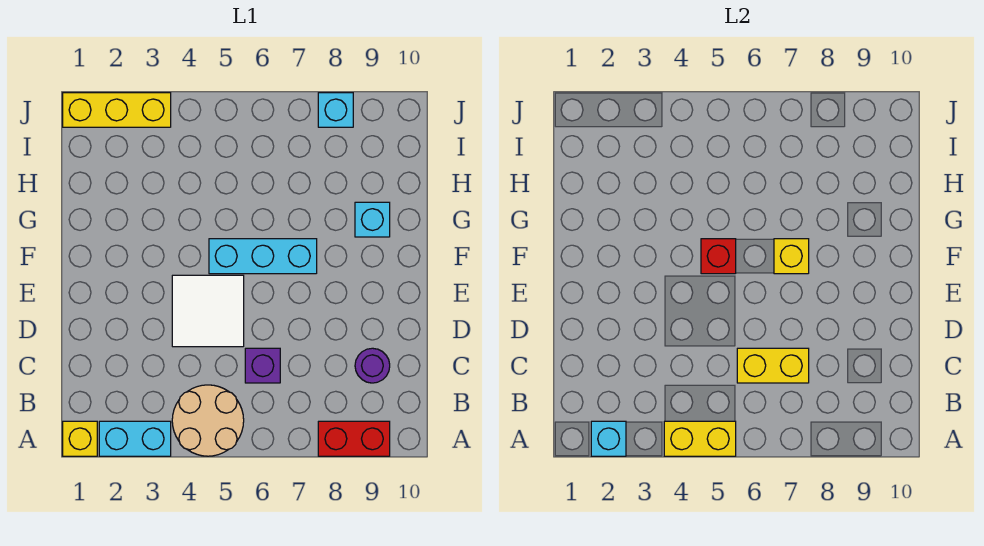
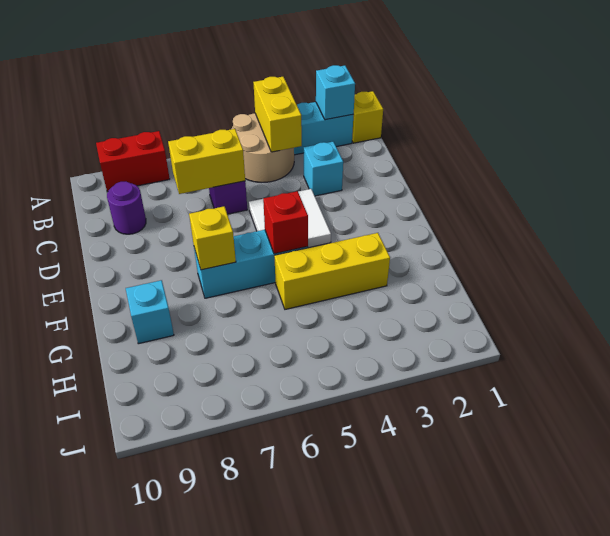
yellow brick A4:A5 level 2 -> yellow brick A4:B4 level 2
yellow brick J1:J3 level 1 -> yellow brick G3:G5 level 1
cyan brick J8 level 1 -> cyan brick C3 level 1

